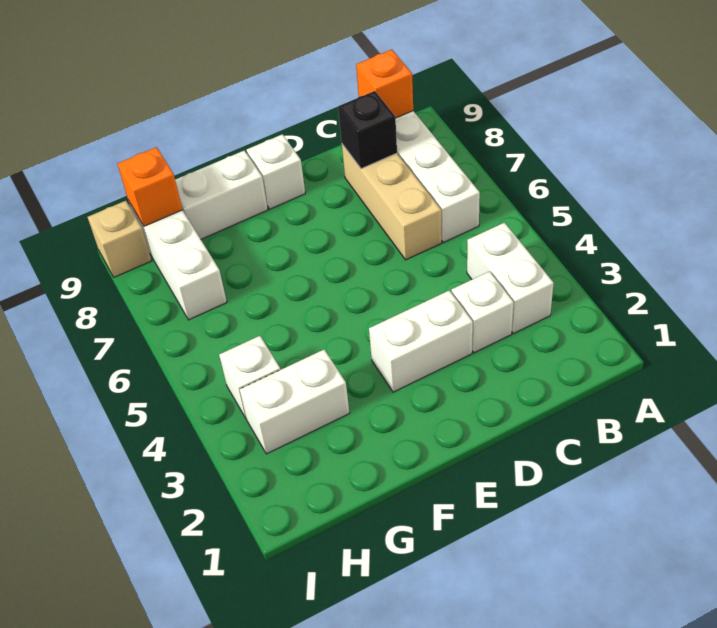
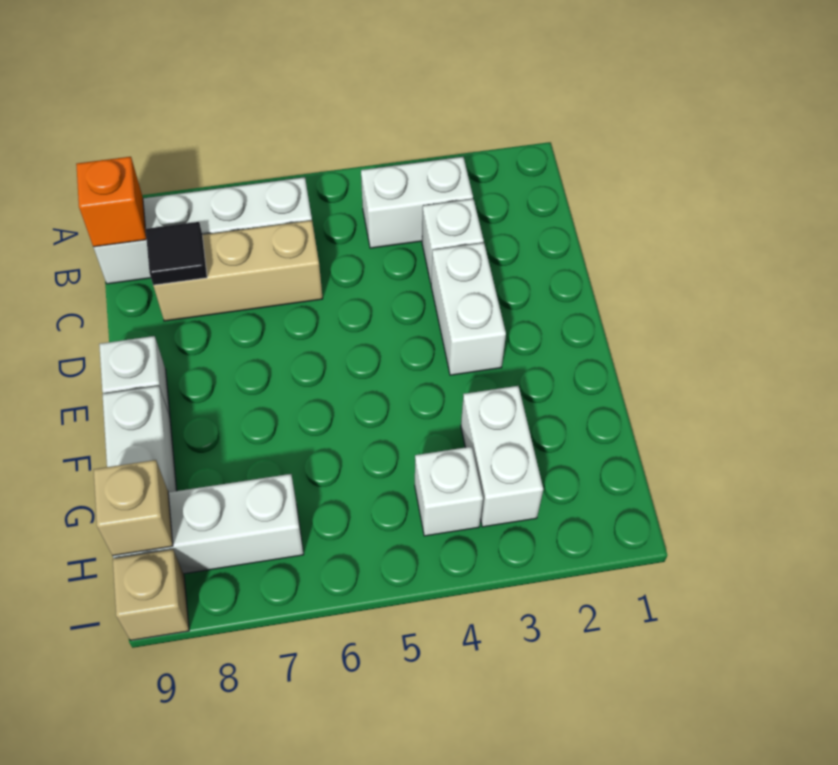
black brick C8 level 2 -> black tile C8 level 2
orange brick H9 level 2 -> tan brick H9 level 2

